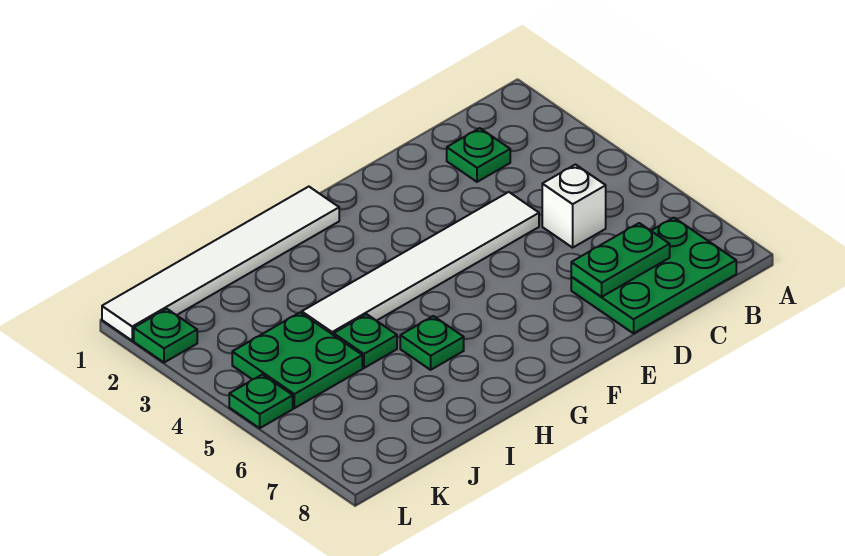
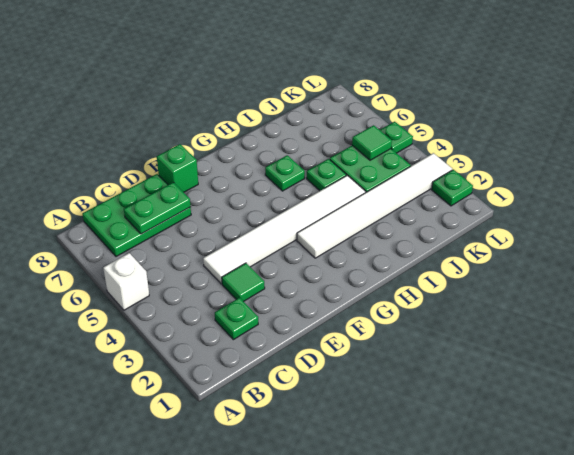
white brick C5 level 1 -> white brick A5 level 1
none -> green tile D3 level 1
none -> green brick E8 level 1
white tile G1:L1 level 1 -> white tile G3:L3 level 1
none -> green tile K5 level 2

